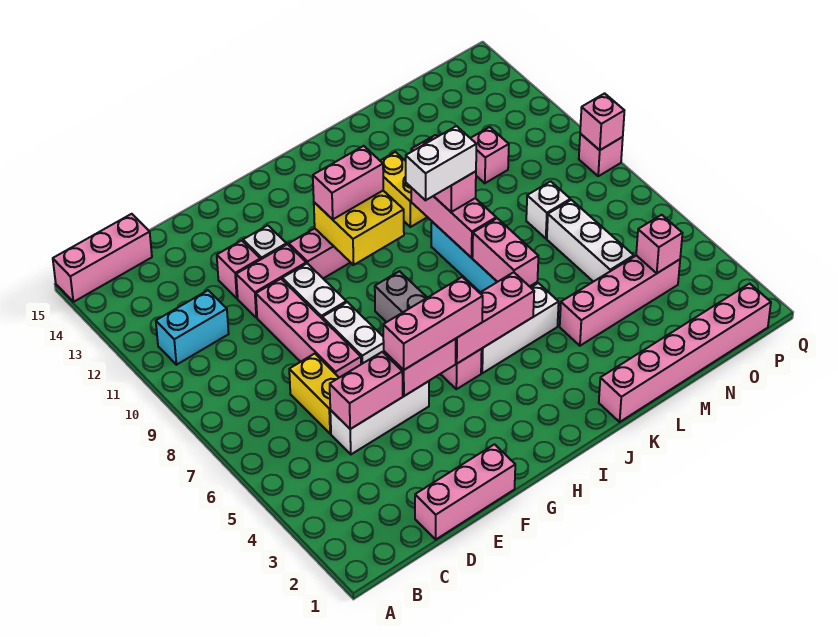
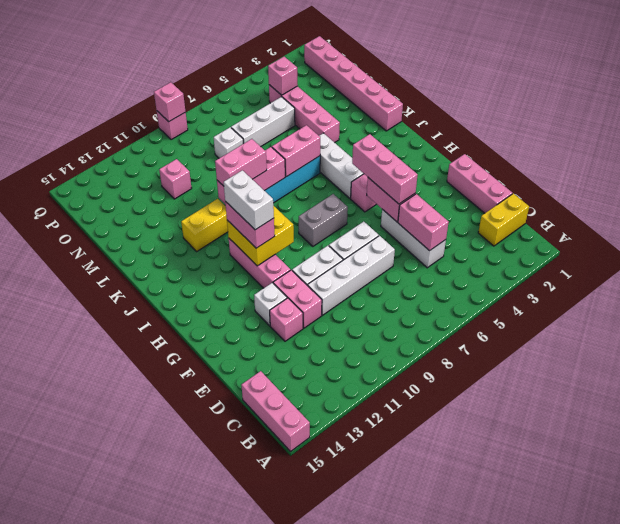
cyan brick B11:C11 level 1 -> none
yellow brick D6:D7 level 1 -> yellow brick C1:C2 level 1
pink brick E7:E10 level 1 -> white brick E7:E10 level 1
pink brick H5:J5 level 2 -> none
white brick J9:K9 level 4 -> white brick H11:I11 level 4

